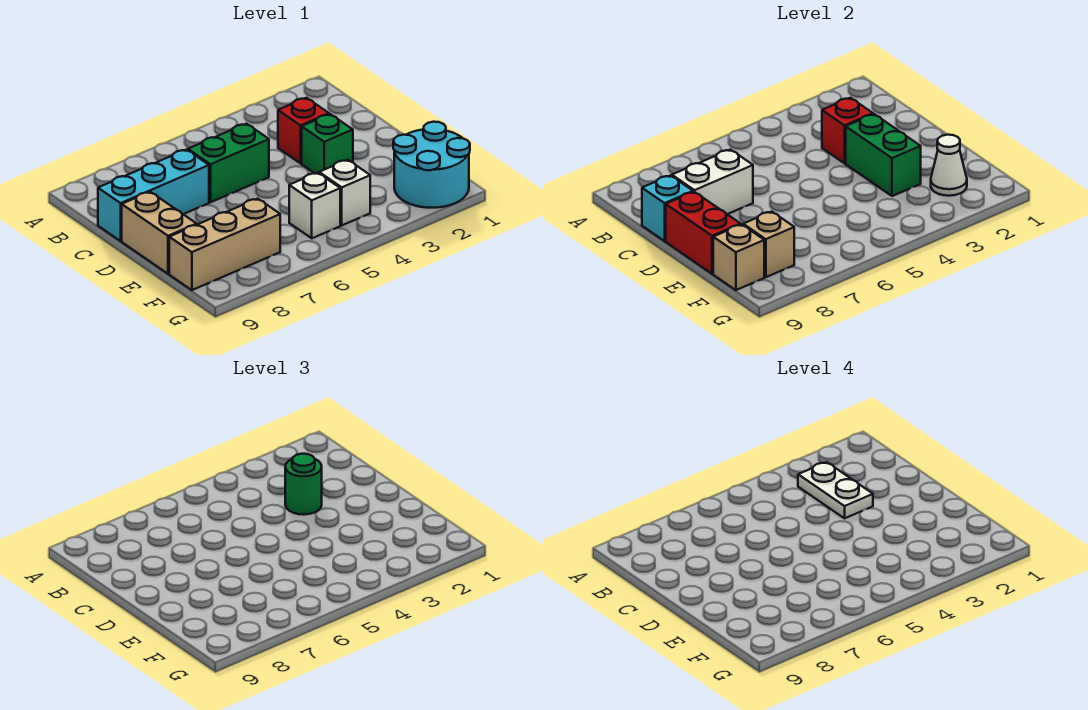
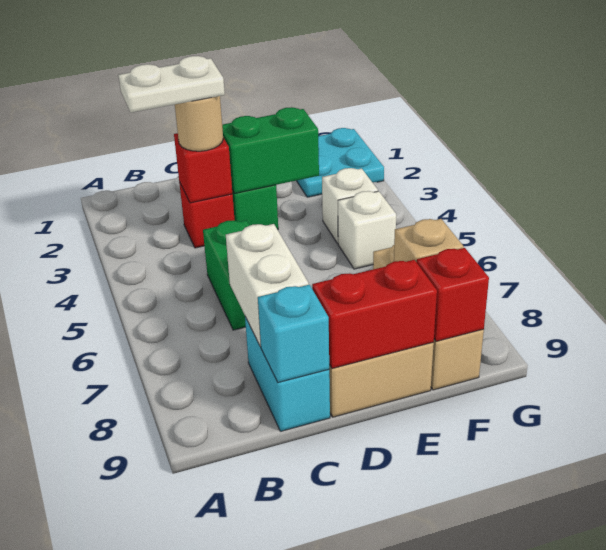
green round brick C3 level 3 -> tan round brick C3 level 3
cyan brick C7:C9 level 1 -> cyan brick C8:C9 level 1
cyan round brick F1:G2 level 1 -> cyan plate F1:G2 level 1
white cone F2 level 2 -> none
tan brick F9 level 2 -> red brick F9 level 2

